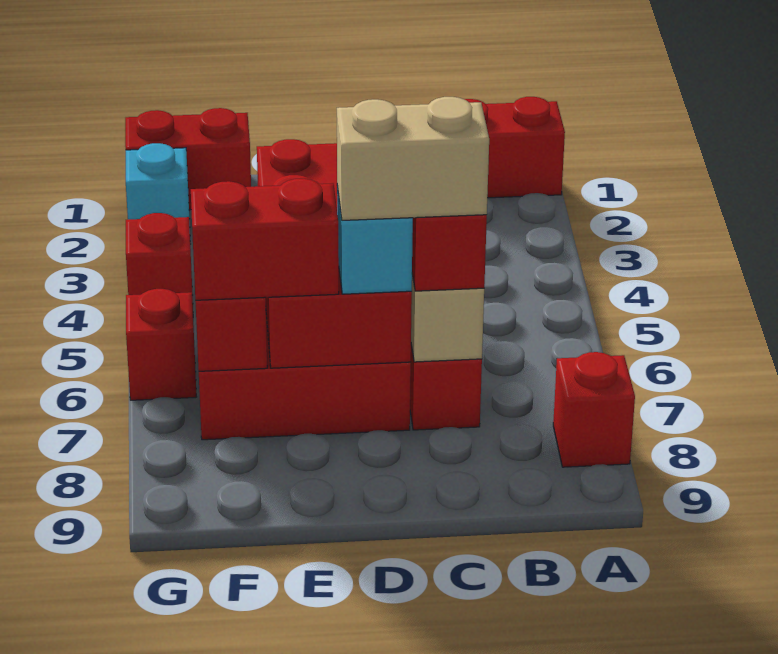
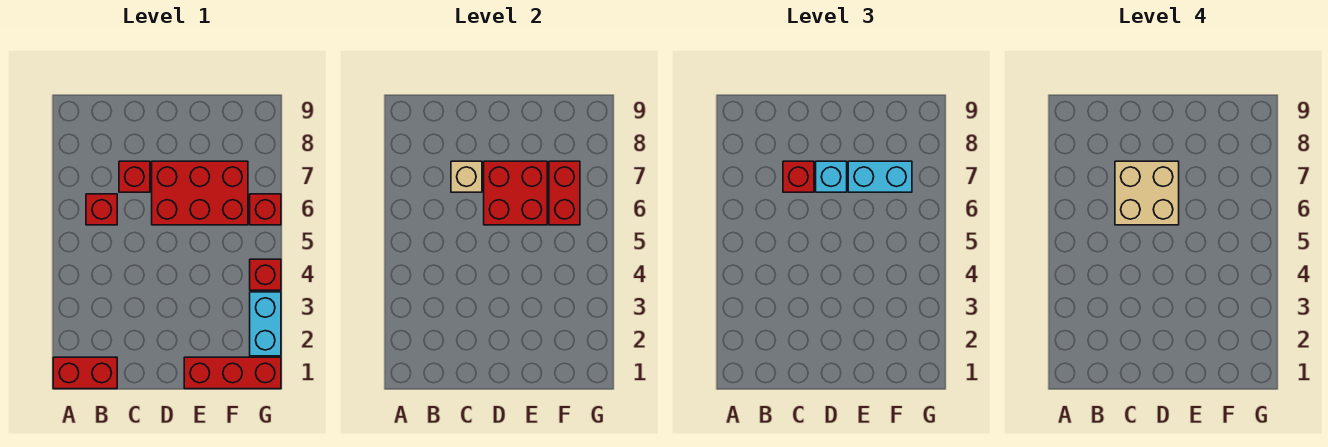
red brick A8 level 1 -> red brick B6 level 1
tan brick C7:D7 level 4 -> tan brick C6:D7 level 4
red brick D4:E7 level 2 -> red brick D6:E7 level 2
red brick E7:F7 level 3 -> cyan brick E7:F7 level 3
red brick F1:G1 level 1 -> red brick E1:G1 level 1
cyan brick G2 level 1 -> cyan brick G2:G3 level 1

